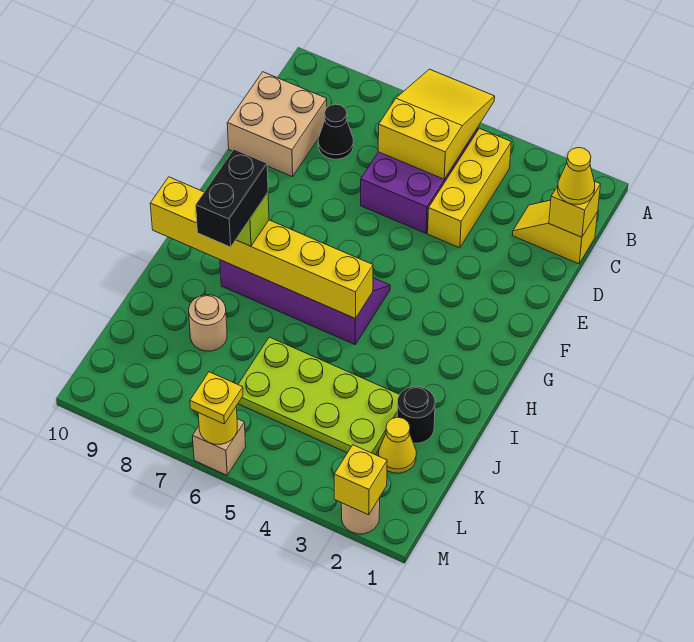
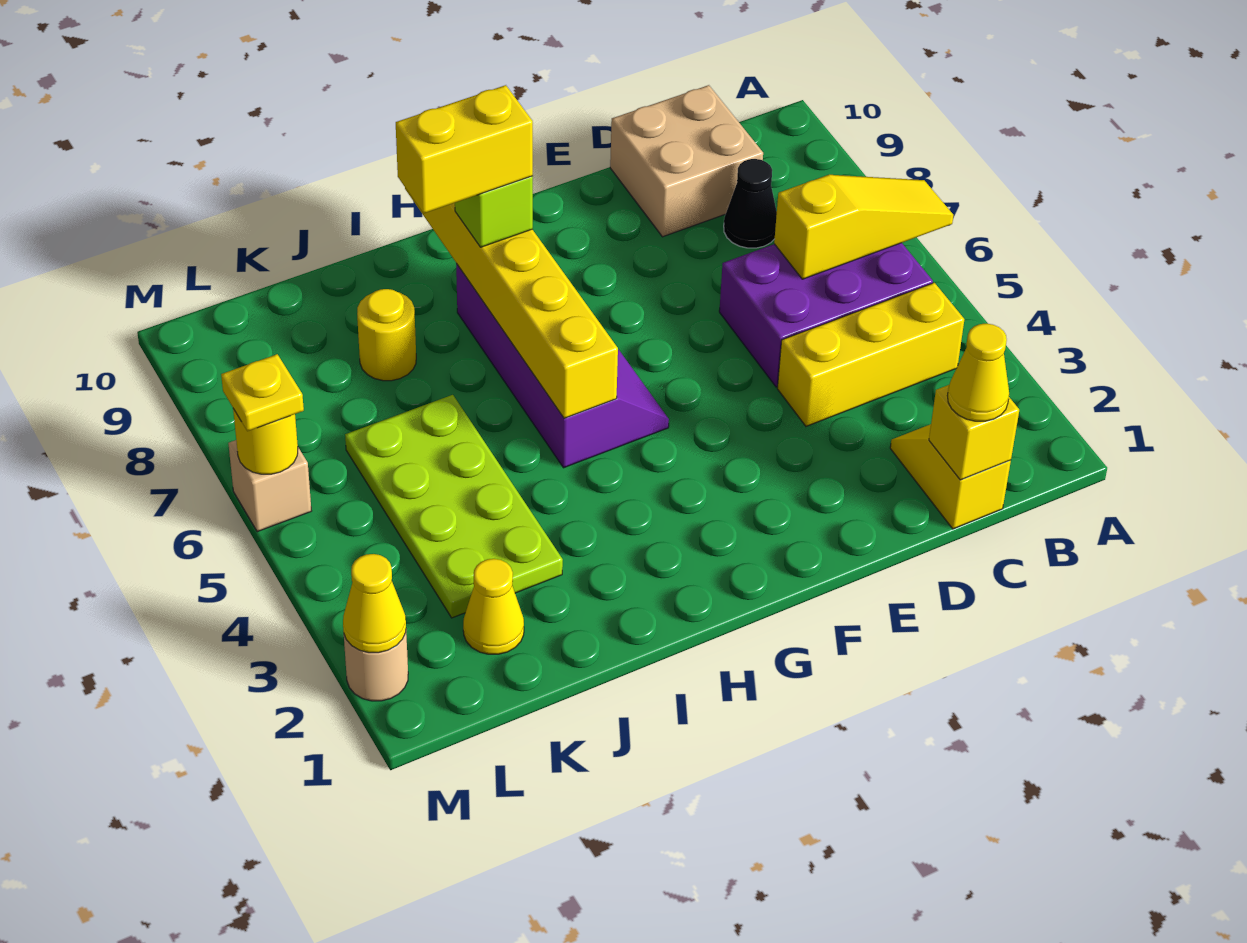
yellow slope A5:C6 level 2 top C -> yellow slope A6:C6 level 2 top C
black brick H8:I8 level 4 -> yellow brick H8:I8 level 4
black round brick J2 level 1 -> none
tan round brick J8 level 1 -> yellow round brick J8 level 1
yellow brick M2 level 2 -> yellow cone M2 level 2

